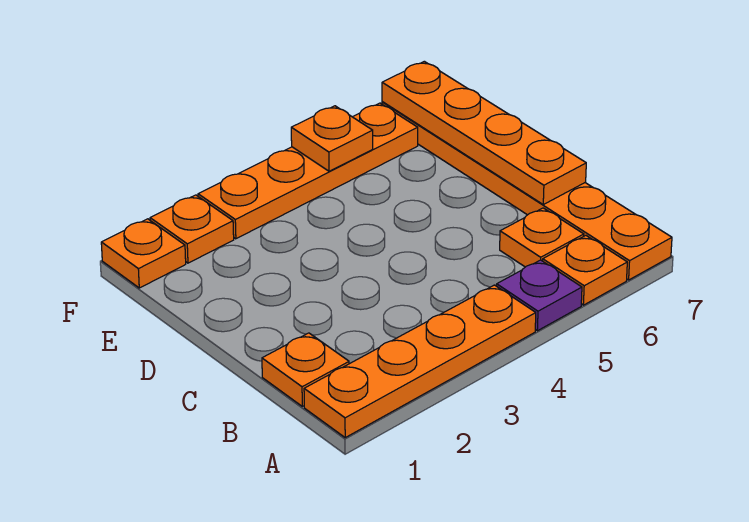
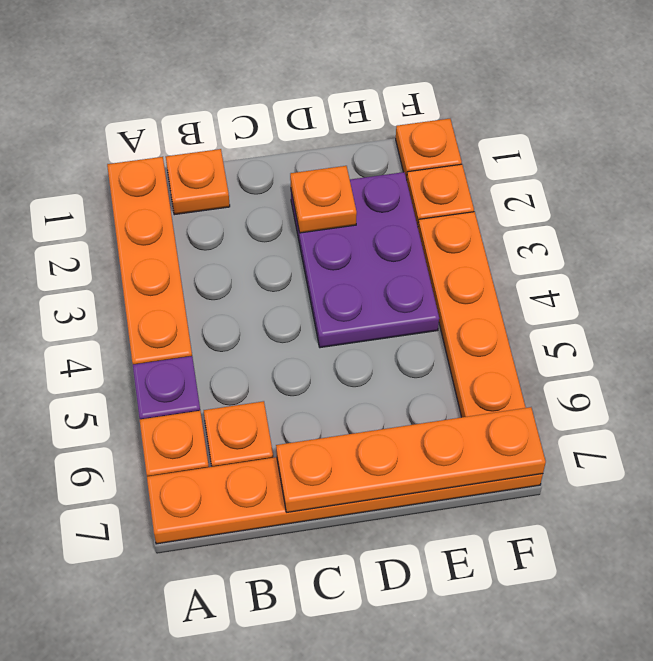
none -> purple plate D2:E4 level 1
orange plate F5 level 2 -> orange plate D2 level 2

